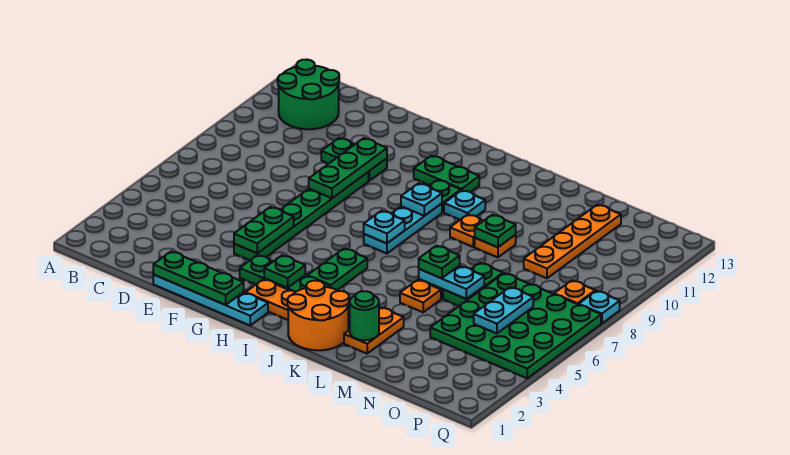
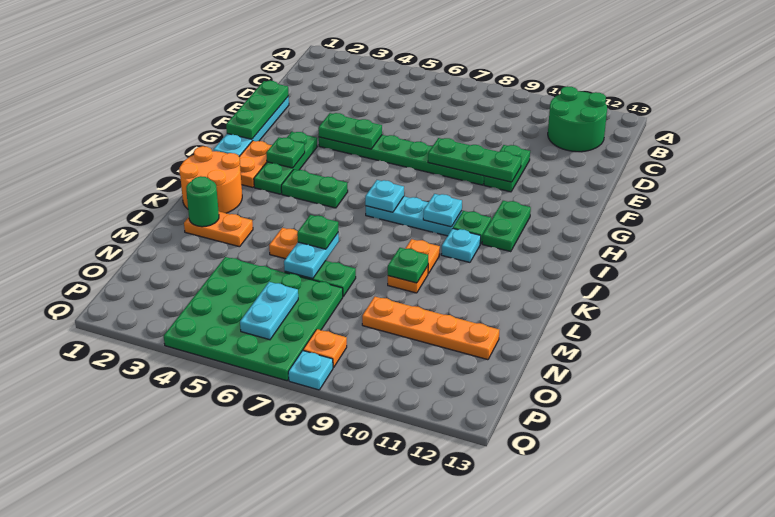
cyan plate O5:O6 level 2 -> cyan plate O6:P6 level 2

